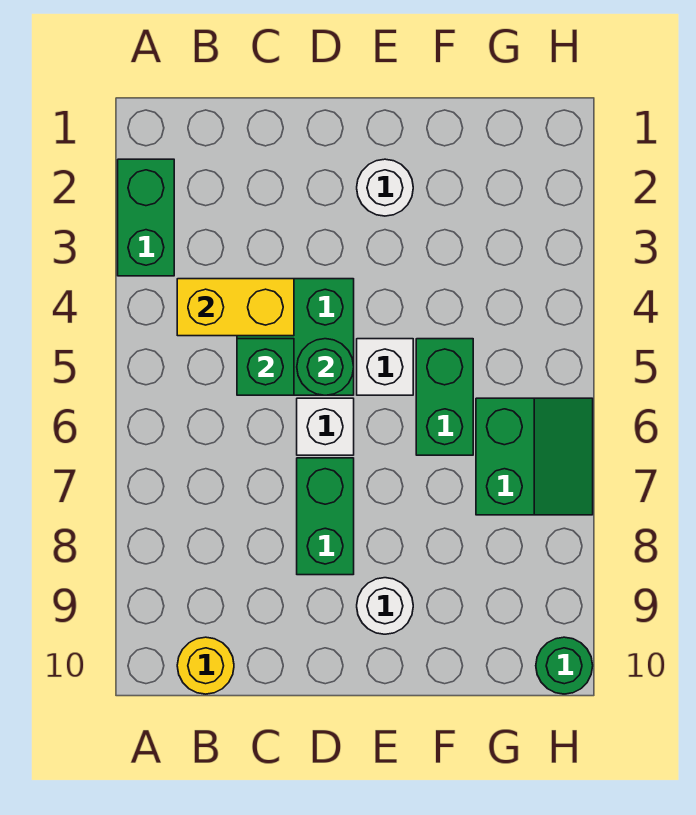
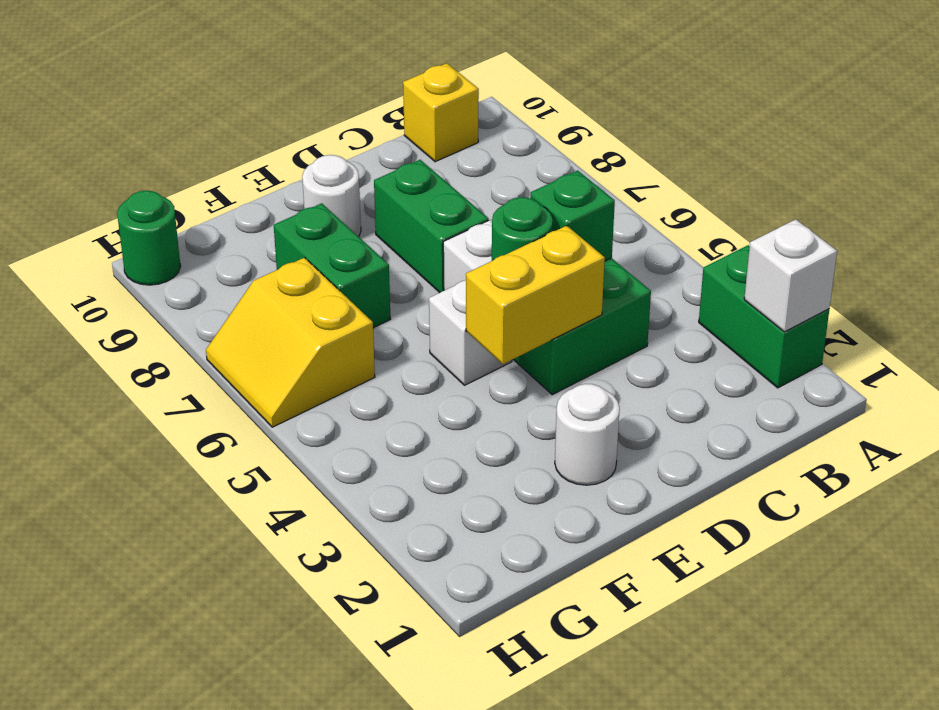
none -> white brick A2 level 2
yellow brick B4:C4 level 2 -> yellow brick D4:E4 level 2
yellow round brick B10 level 1 -> yellow brick B10 level 1
green brick F5:F6 level 1 -> green brick F7:F8 level 1
green slope G6:H7 level 1 top G -> yellow slope G6:H7 level 1 top G

